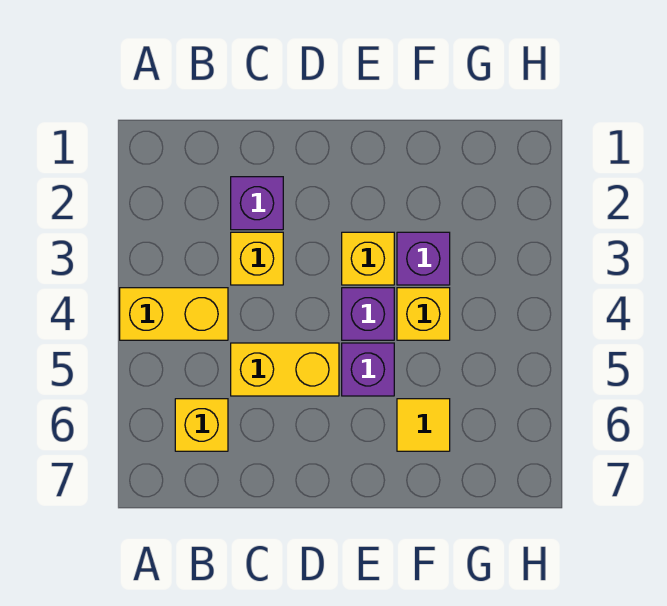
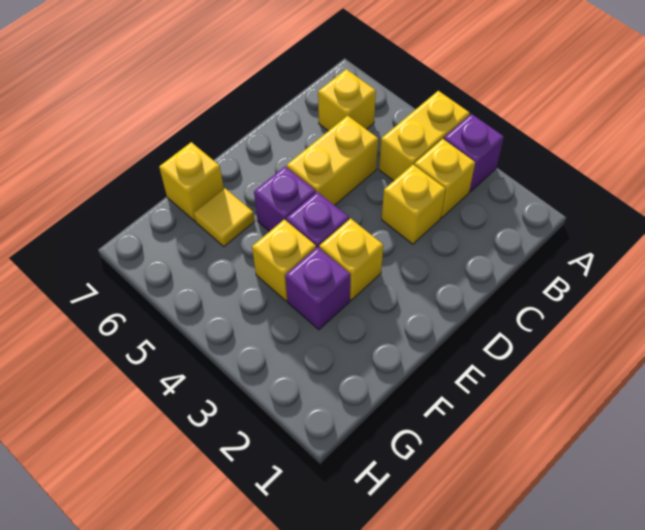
none -> yellow brick B3 level 1
purple brick C2 level 1 -> purple brick A3 level 1
none -> yellow brick F7 level 1

